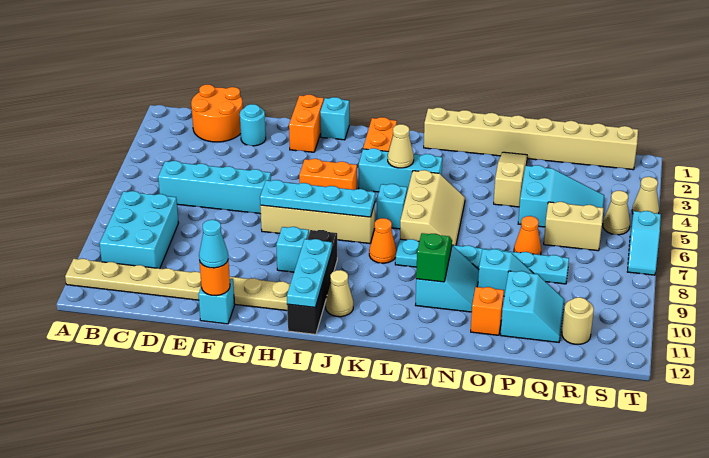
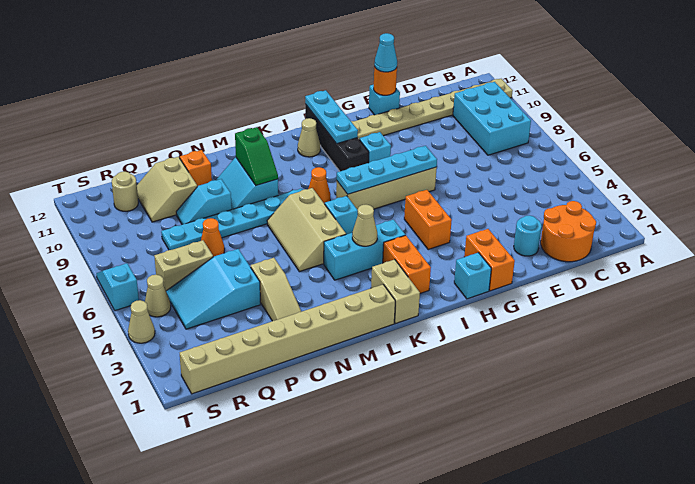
cyan brick C6:F6 level 1 -> none
orange brick H5:I5 level 1 -> orange brick H4:H5 level 1
none -> tan brick K1:K2 level 1
cyan slope P10:Q11 level 1 top P -> tan slope P10:Q11 level 1 top P

